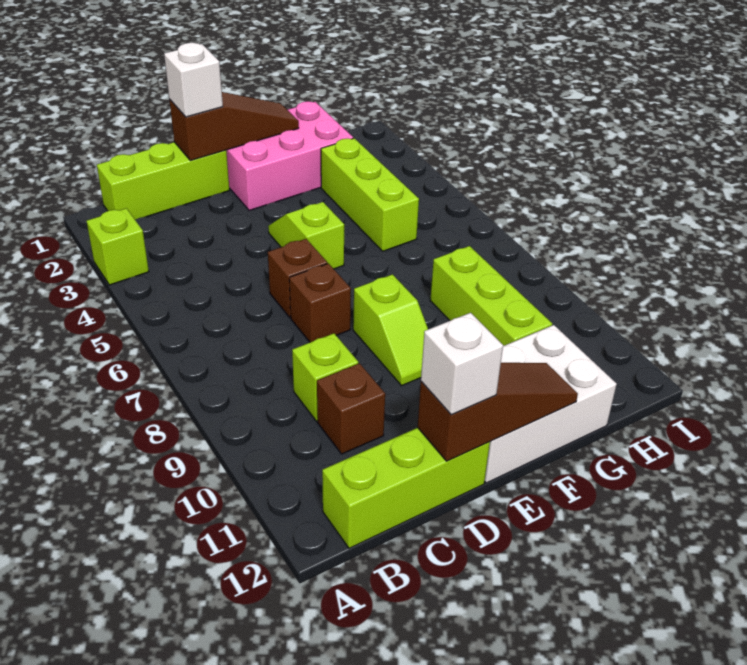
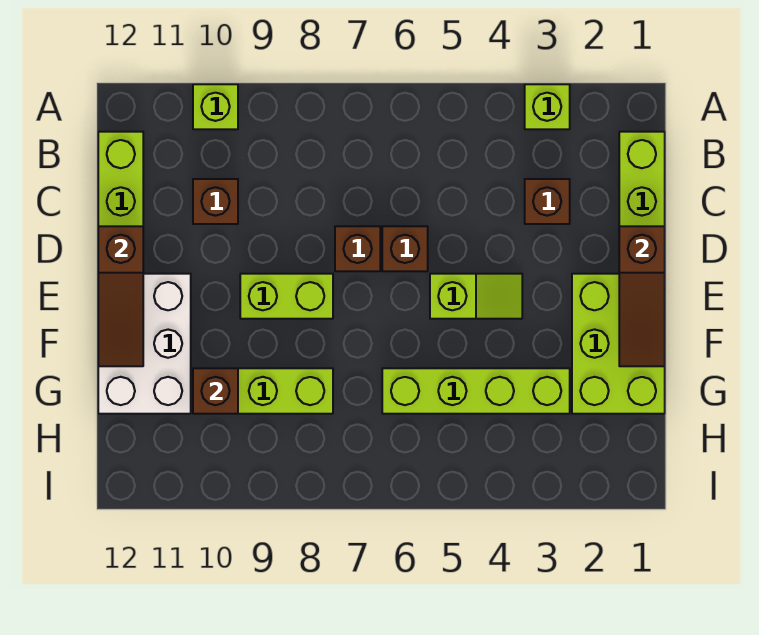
none -> brown brick C3 level 1
lime brick C9 level 1 -> lime brick A10 level 1
white brick D1 level 3 -> none
white brick D12 level 3 -> none
pink brick E1:G2 level 1 -> lime brick E1:G2 level 1
lime slope E8:E9 level 1 top 8 -> lime brick E8:E9 level 1
lime brick G3:G5 level 1 -> lime brick G3:G6 level 1
none -> brown brick G10 level 2

